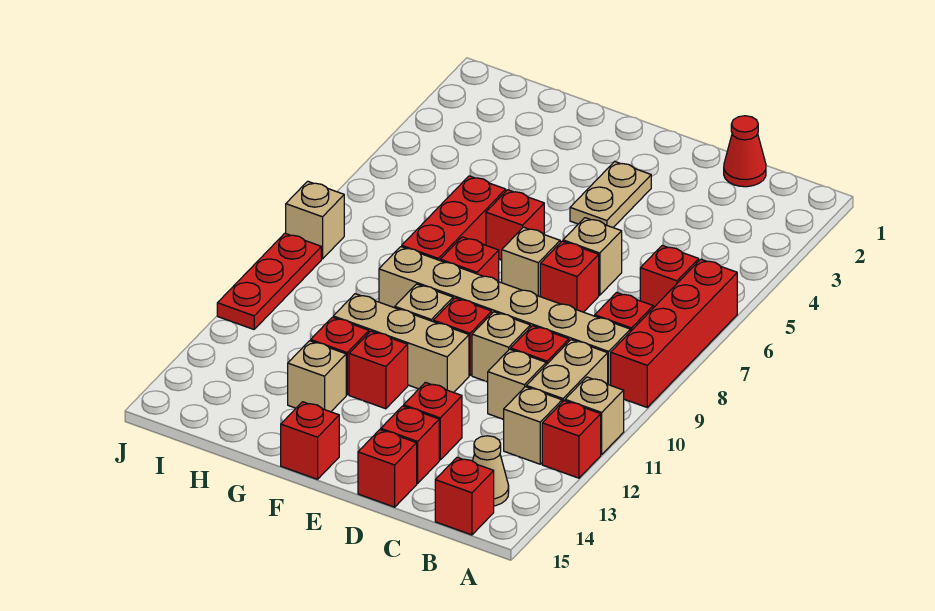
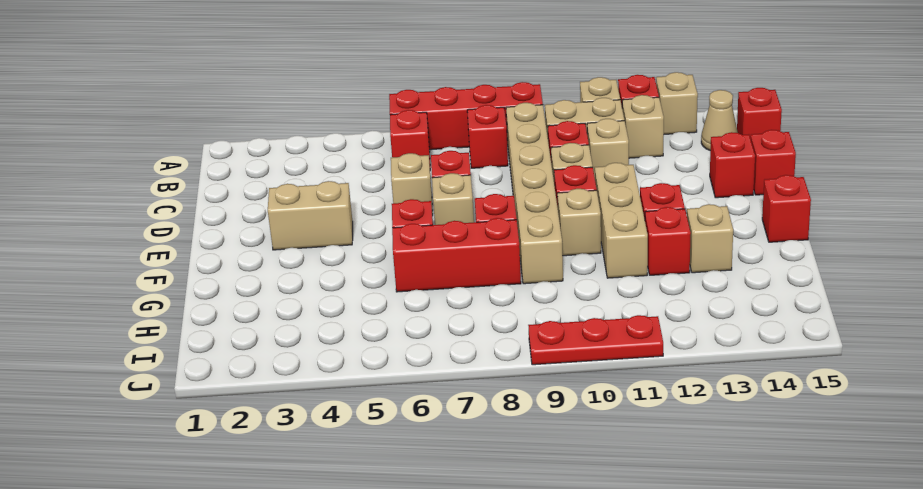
red cone C1 level 1 -> none
red brick D13 level 1 -> none
tan plate E3:E4 level 1 -> tan brick E3:E4 level 1
tan brick J8 level 1 -> tan brick A13 level 1

